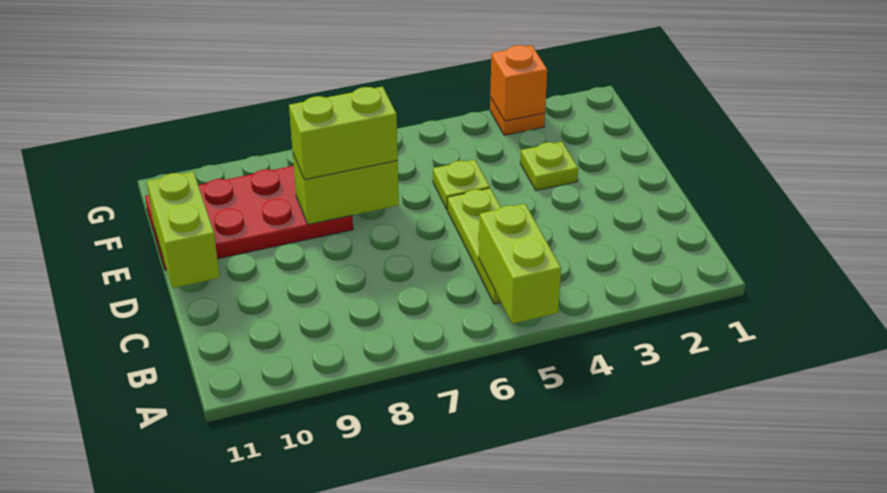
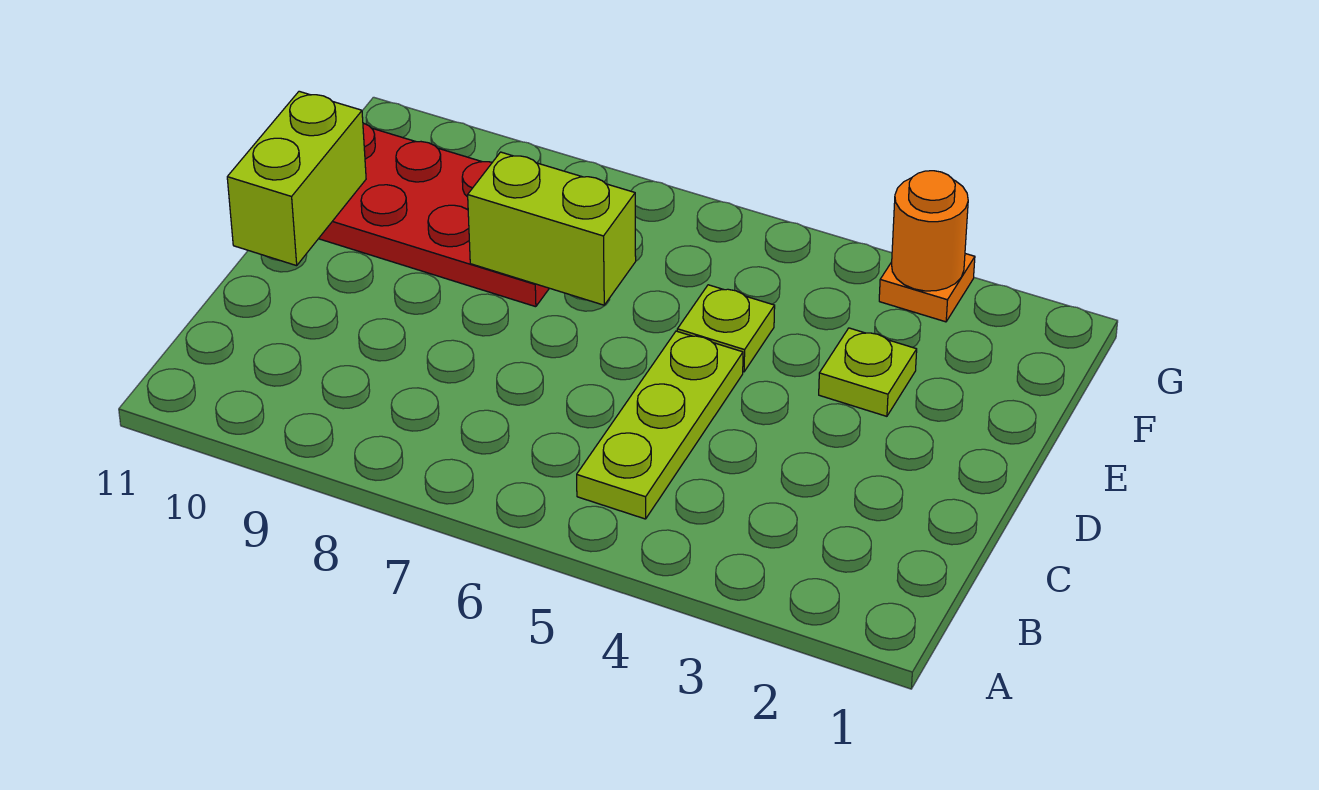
lime brick A5:B5 level 2 -> none
lime brick E7:E8 level 3 -> none
orange brick G3 level 2 -> orange round brick G3 level 2

